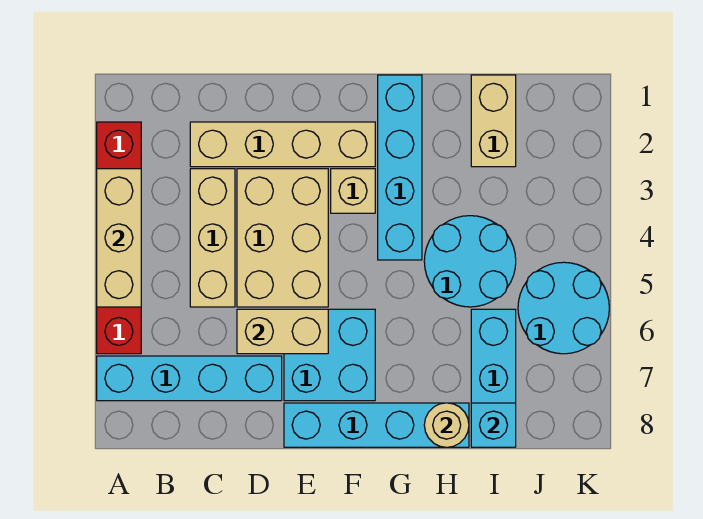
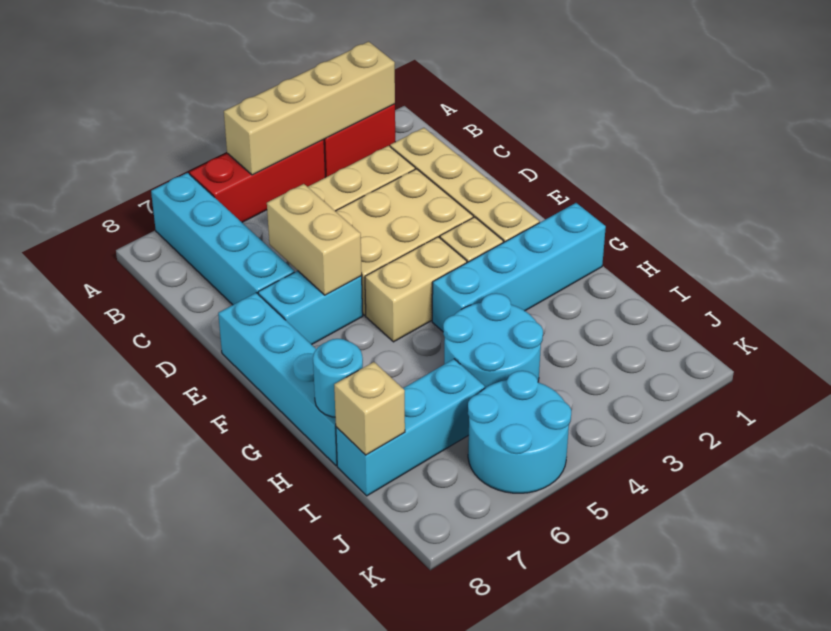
tan brick A3:A5 level 2 -> tan brick A2:A5 level 2
cyan brick E6:F7 level 1 -> cyan brick E6:E7 level 1
tan round brick H8 level 2 -> cyan round brick H8 level 2
tan brick I1:I2 level 1 -> tan brick F4:F5 level 1
cyan brick I8 level 2 -> tan brick I8 level 2

